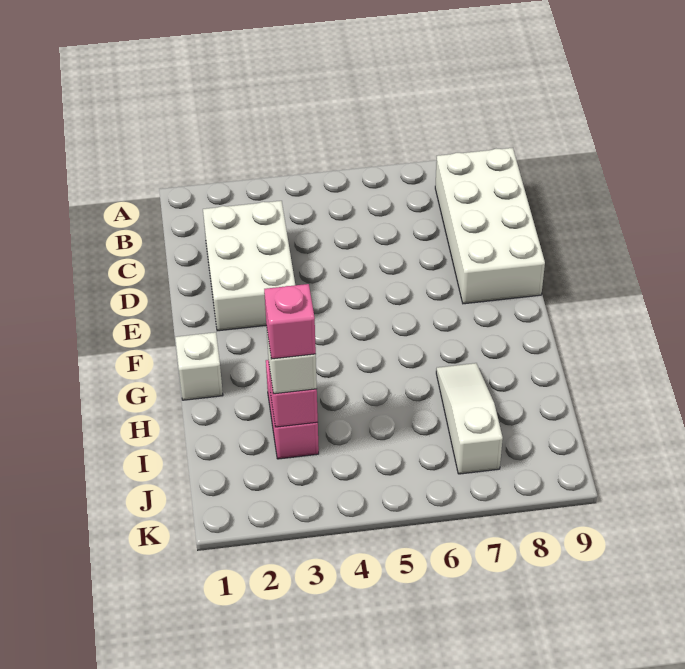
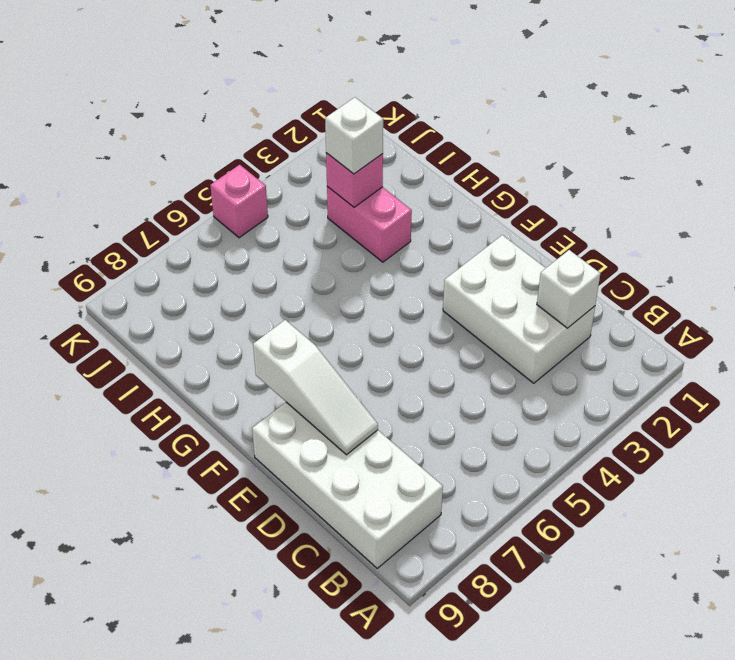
white brick G1 level 1 -> white brick C2 level 2
white slope H7:J7 level 1 top J -> white slope D8:F8 level 2 top F
pink brick I3 level 4 -> pink brick K5 level 1

